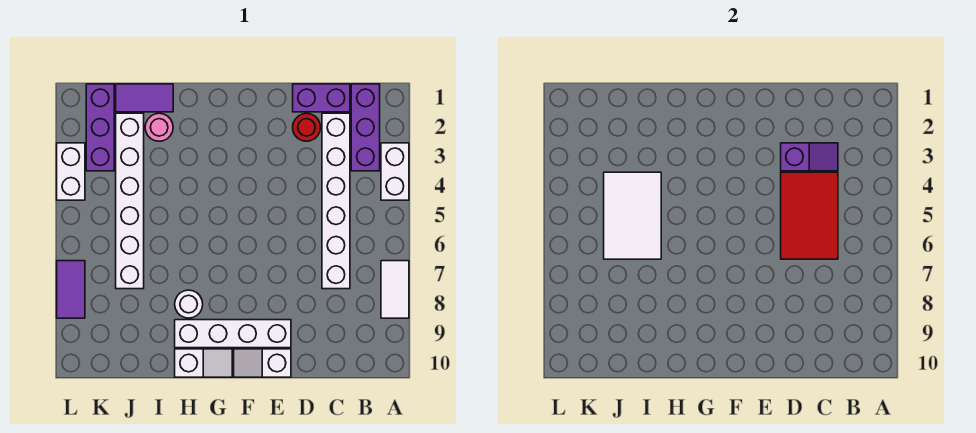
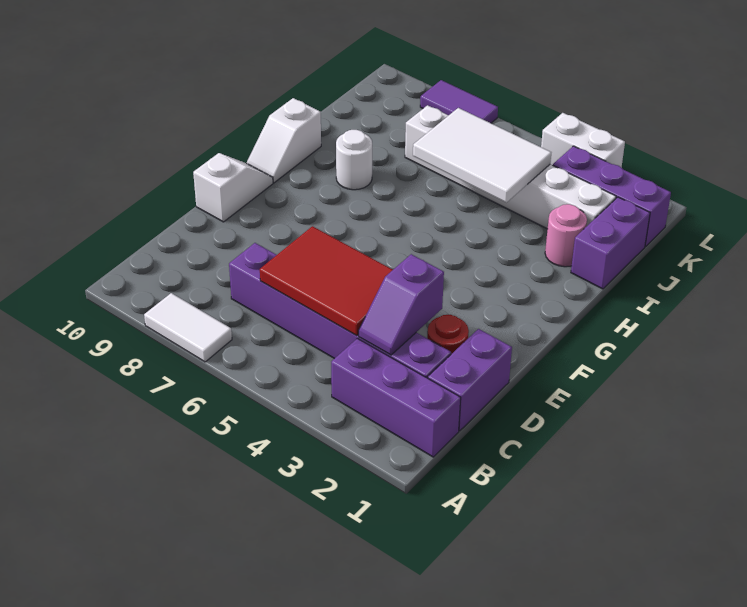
white brick A3:A4 level 1 -> none
white brick C2:C7 level 1 -> purple brick C2:C7 level 1
white brick E9:H9 level 1 -> none
purple tile I1:J1 level 1 -> purple brick I1:J1 level 1

